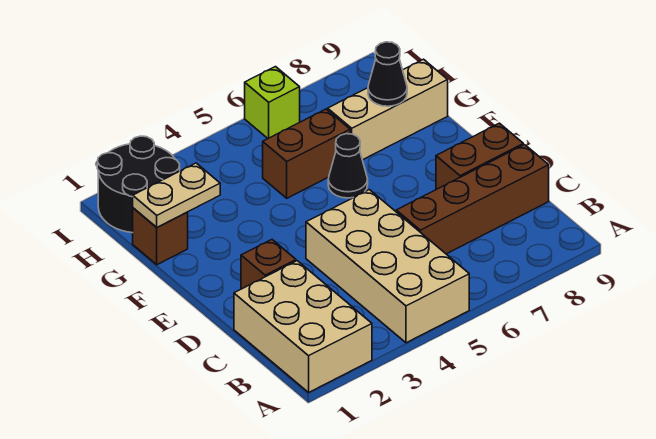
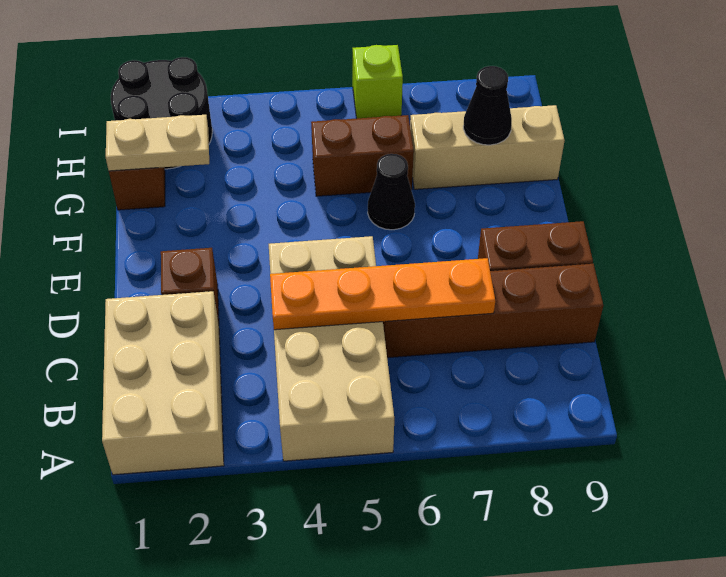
none -> orange plate C4:C7 level 2

